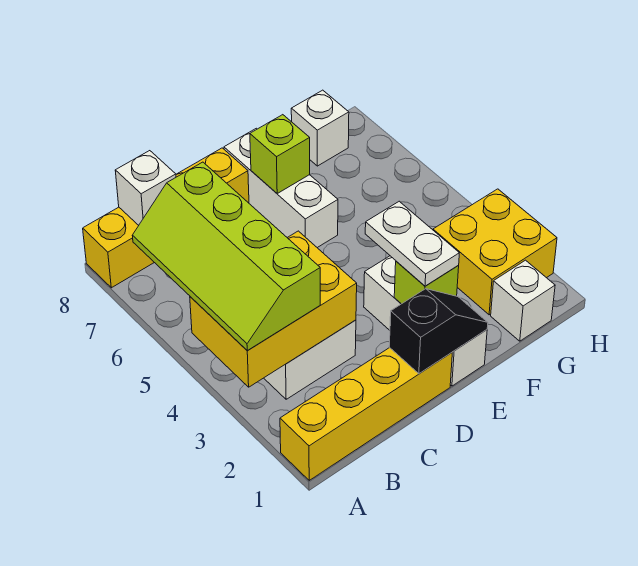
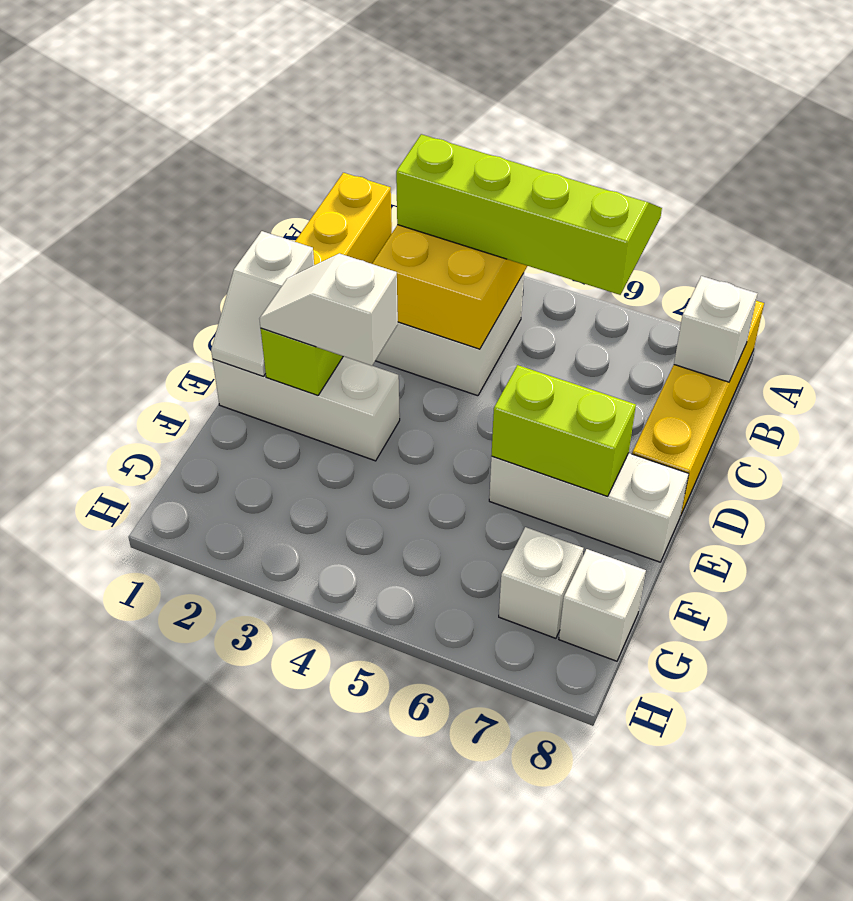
black slope D1:E1 level 2 top D -> white slope D1:E1 level 2 top D
white plate E2:E3 level 3 -> white slope E2:E3 level 3 top 3
lime brick E7 level 2 -> lime brick E6:E7 level 2
white brick G1 level 1 -> white brick G7 level 1
yellow brick G2:H3 level 1 -> none

